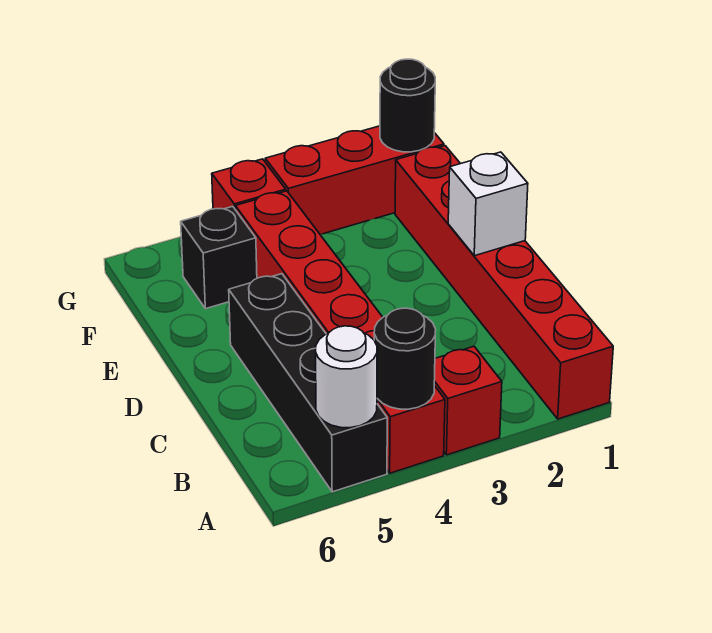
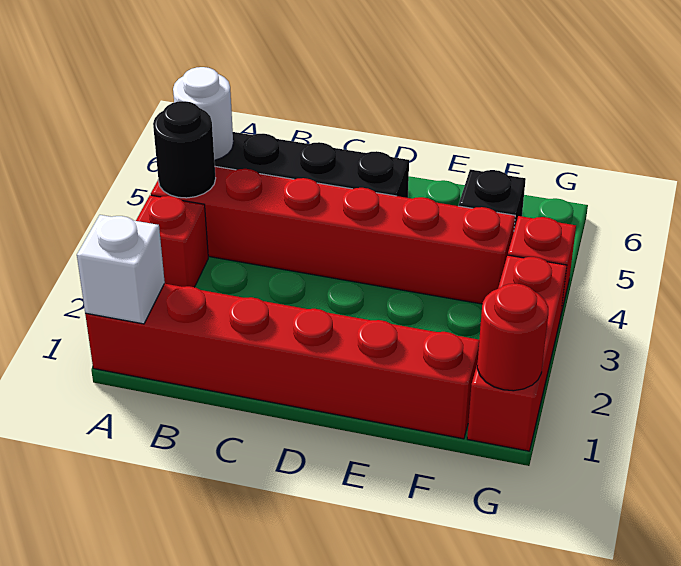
white brick D1 level 2 -> white brick A1 level 2
black round brick G1 level 2 -> red round brick G1 level 2

